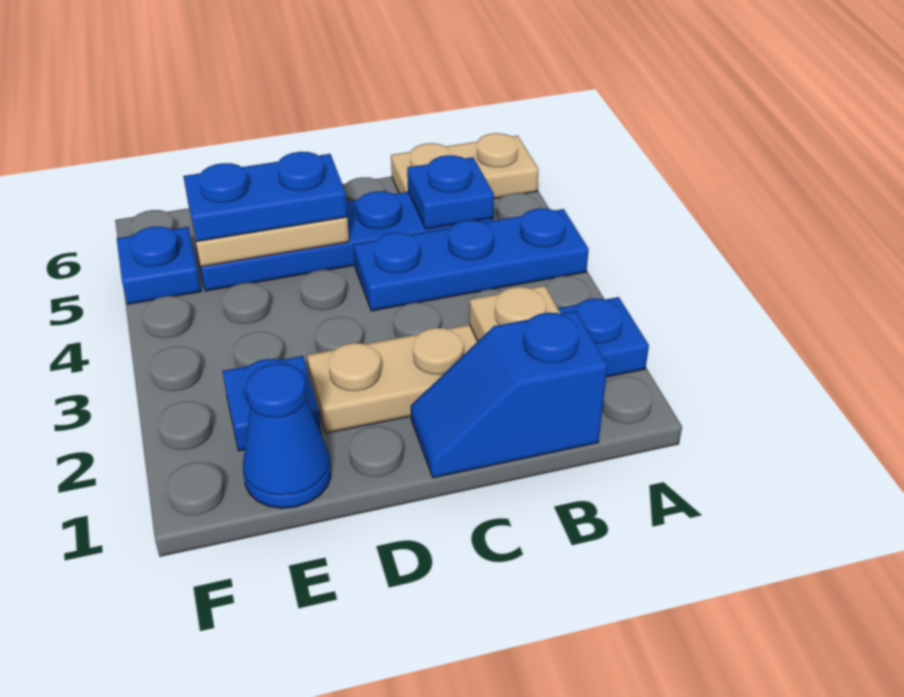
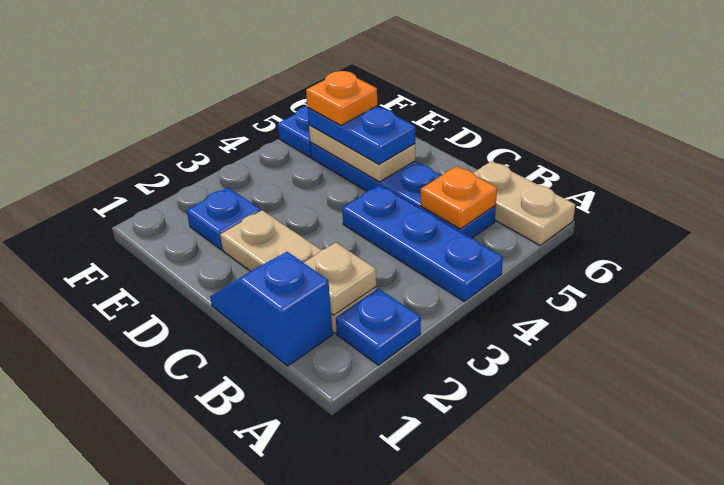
blue plate B5 level 2 -> orange plate B5 level 2
blue cone E1 level 1 -> none
none -> orange plate E5 level 4

